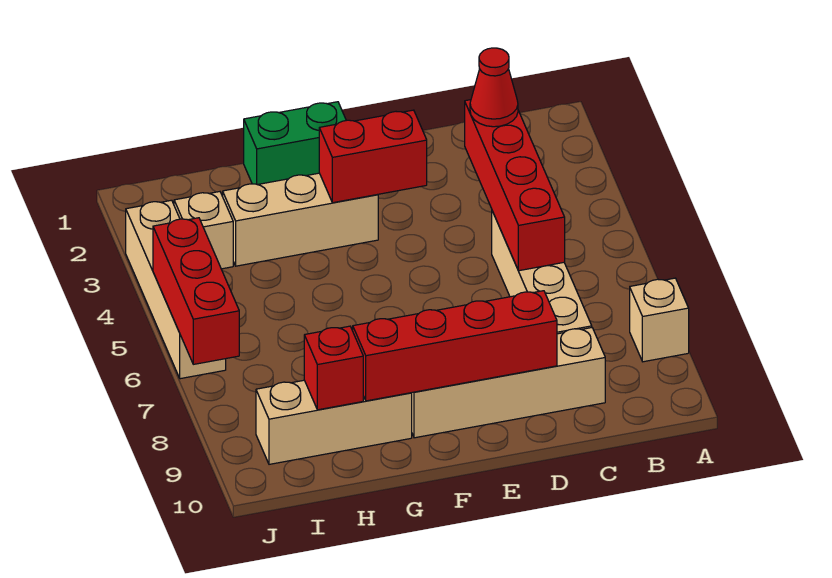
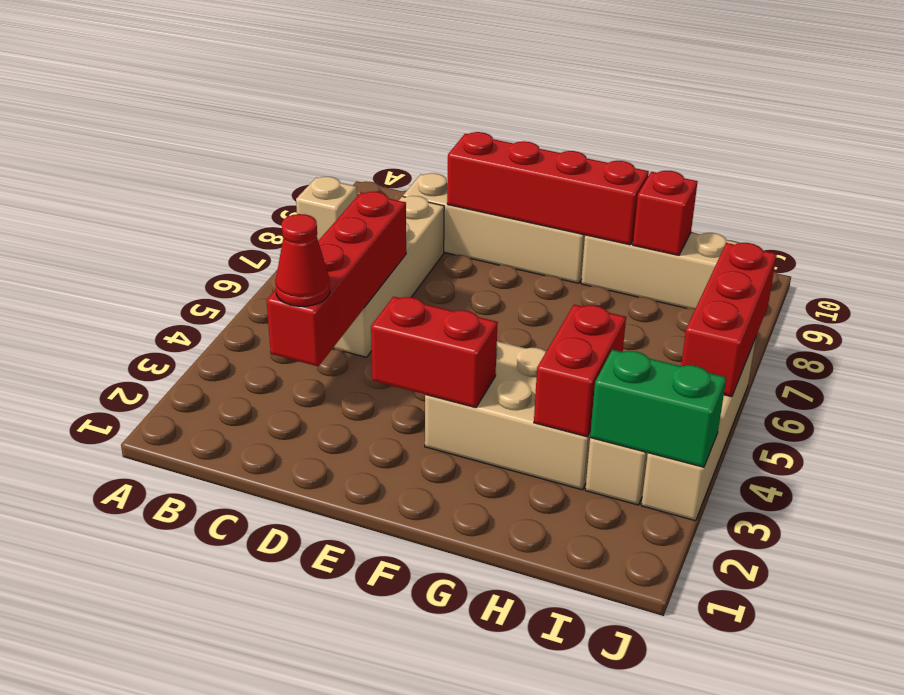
green brick F1:G1 level 1 -> green brick I3:J3 level 2
tan brick F3:H3 level 1 -> tan brick F3:H4 level 1
none -> red brick H3:H4 level 2

